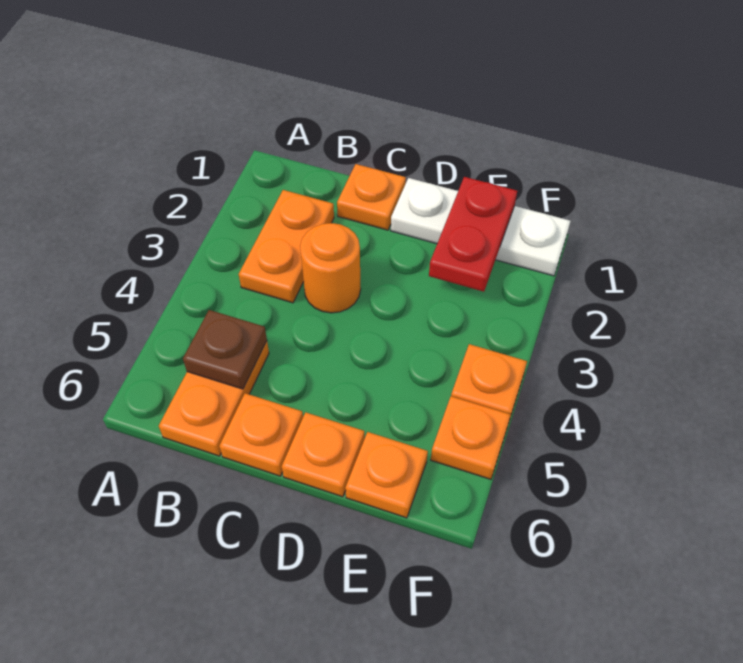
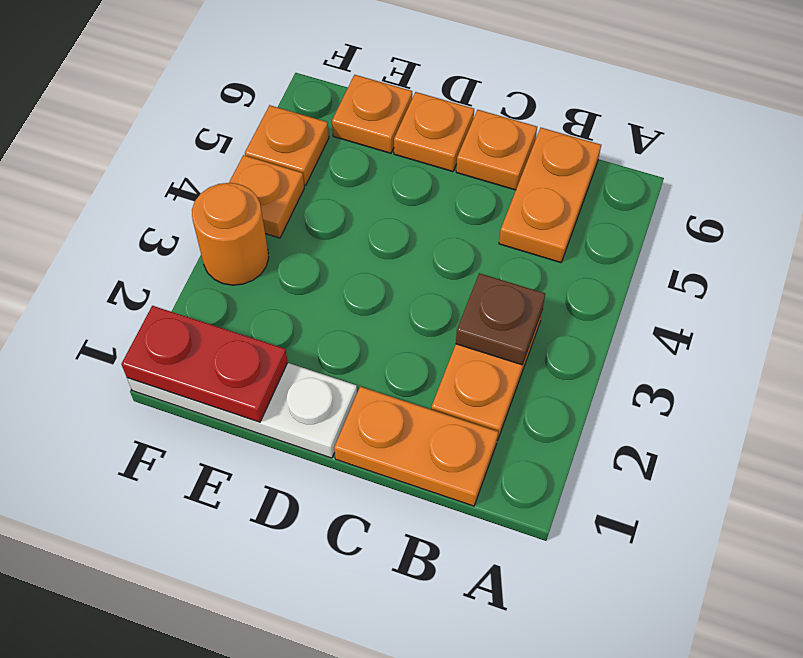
brown plate B5 level 2 -> brown plate B3 level 2
orange plate C1 level 1 -> orange plate B1:C1 level 1
orange round brick C3 level 1 -> orange round brick F3 level 1
red plate E1:E2 level 2 -> red plate E1:F1 level 2

